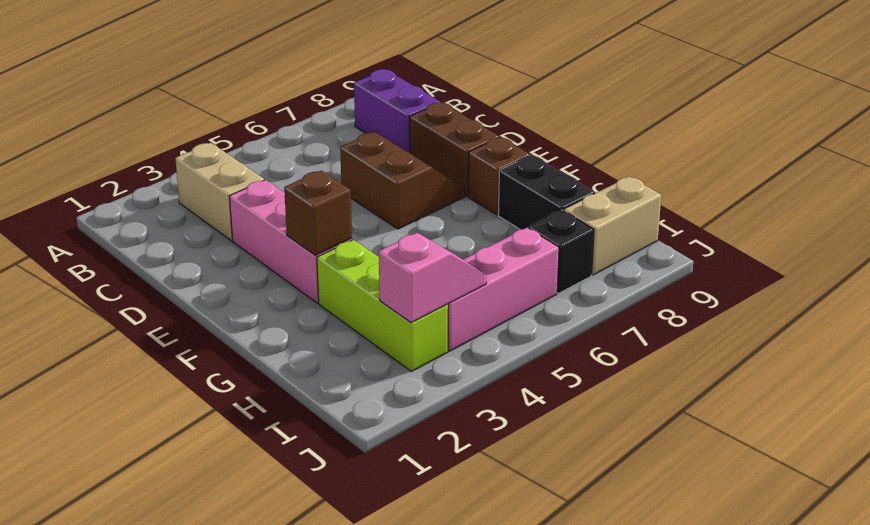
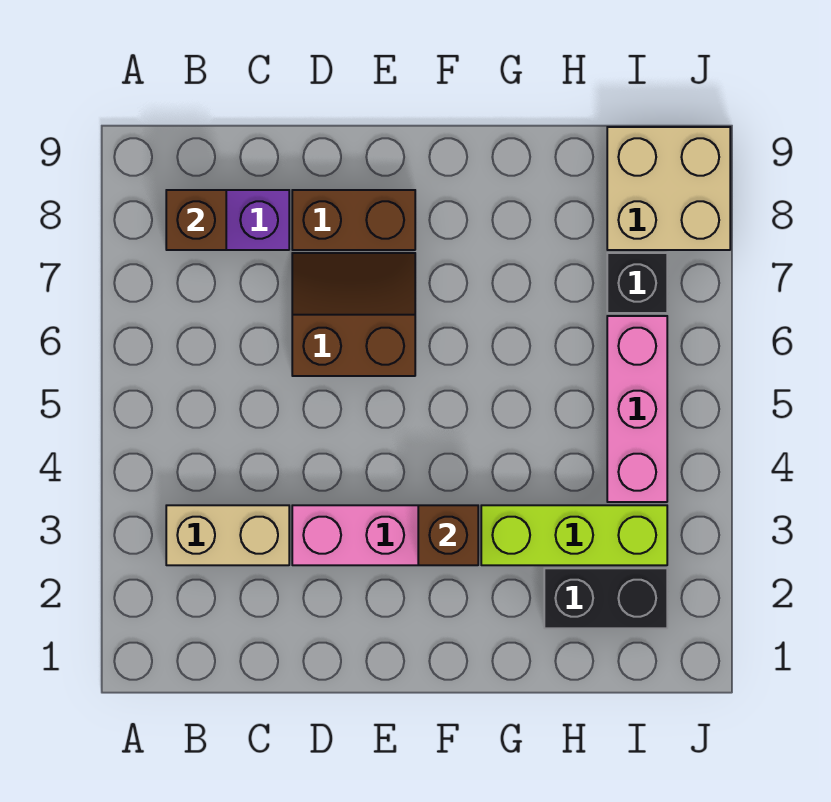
brown brick F8 level 1 -> brown brick B8 level 2
black brick G8:H8 level 1 -> black brick H2:I2 level 1
pink slope I3:I4 level 2 top 3 -> none
tan brick I8:I9 level 1 -> tan brick I8:J9 level 1

